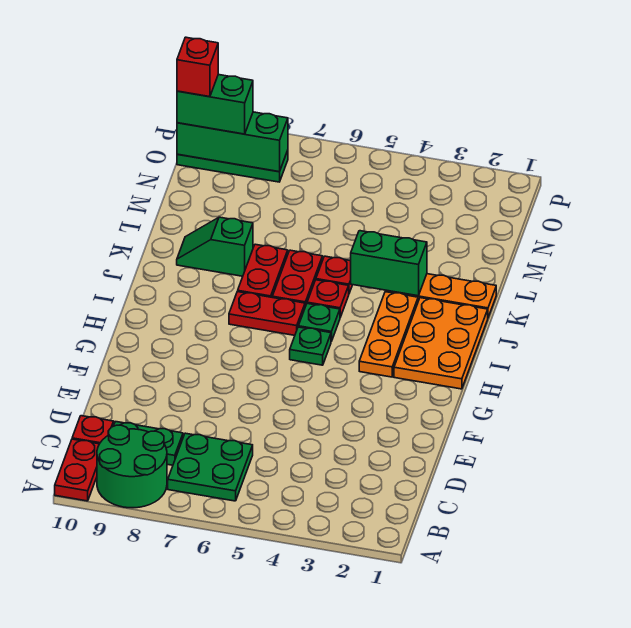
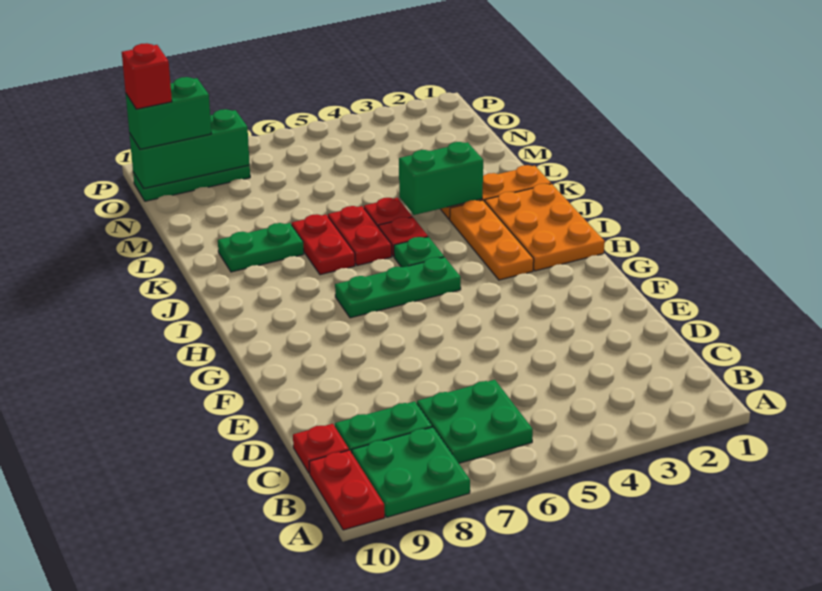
green round brick A8:B9 level 1 -> green plate A8:B9 level 1
green plate H5 level 1 -> green plate H5:H7 level 1
red plate I6:I7 level 1 -> none
green slope K8:K9 level 1 top 8 -> green plate K8:K9 level 1

